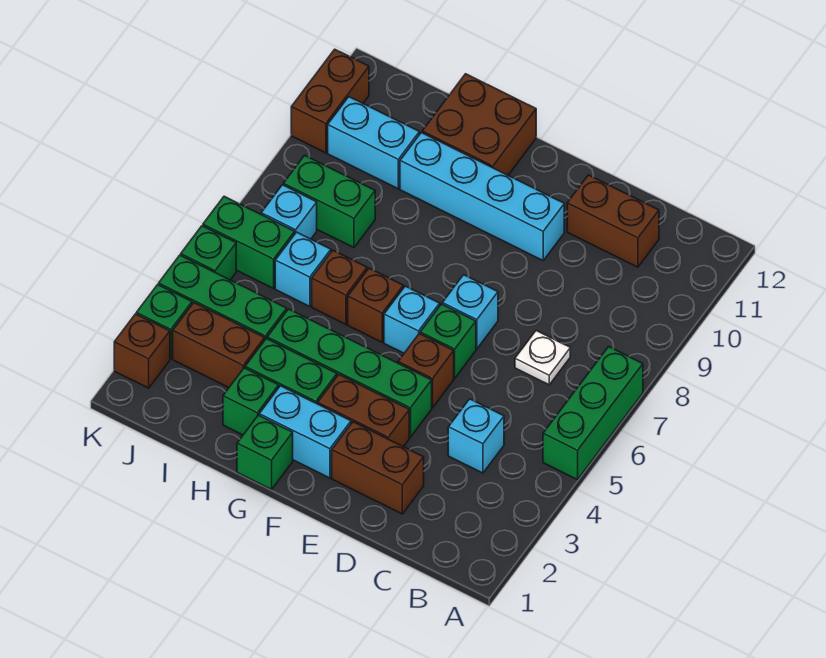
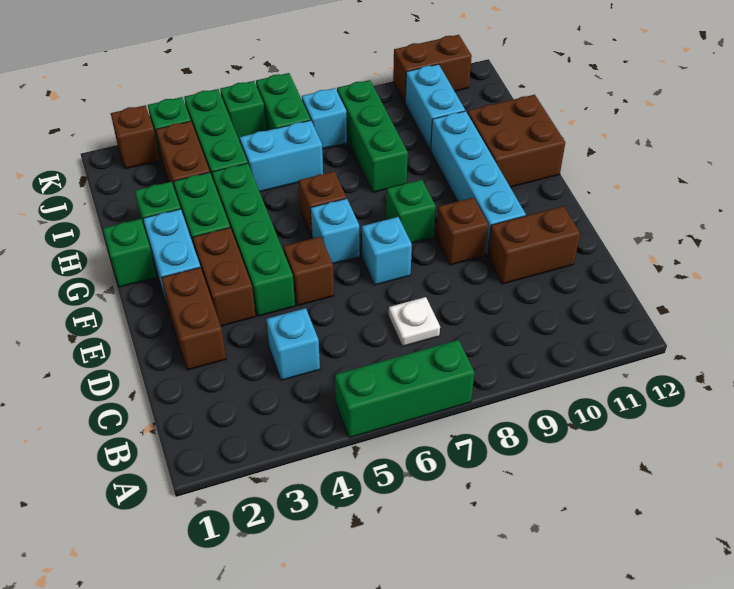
brown brick C11:D11 level 1 -> brown brick D10:D11 level 1
green brick E6 level 1 -> green brick F8 level 1
brown brick H6 level 1 -> brown brick E9 level 1
cyan brick I6 level 1 -> cyan brick I5:I6 level 1
green brick I8:J8 level 1 -> green brick H8:J8 level 1

